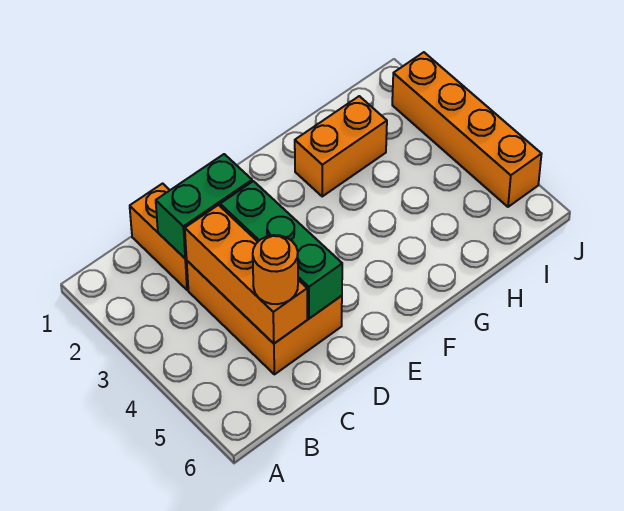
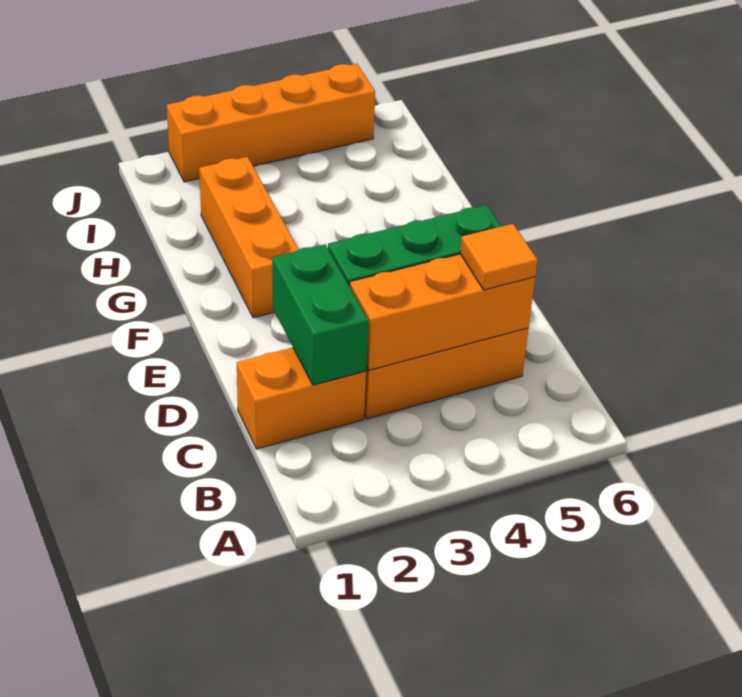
orange round brick C5 level 3 -> orange tile C5 level 3
orange brick G2:H2 level 1 -> orange brick F2:H2 level 1

